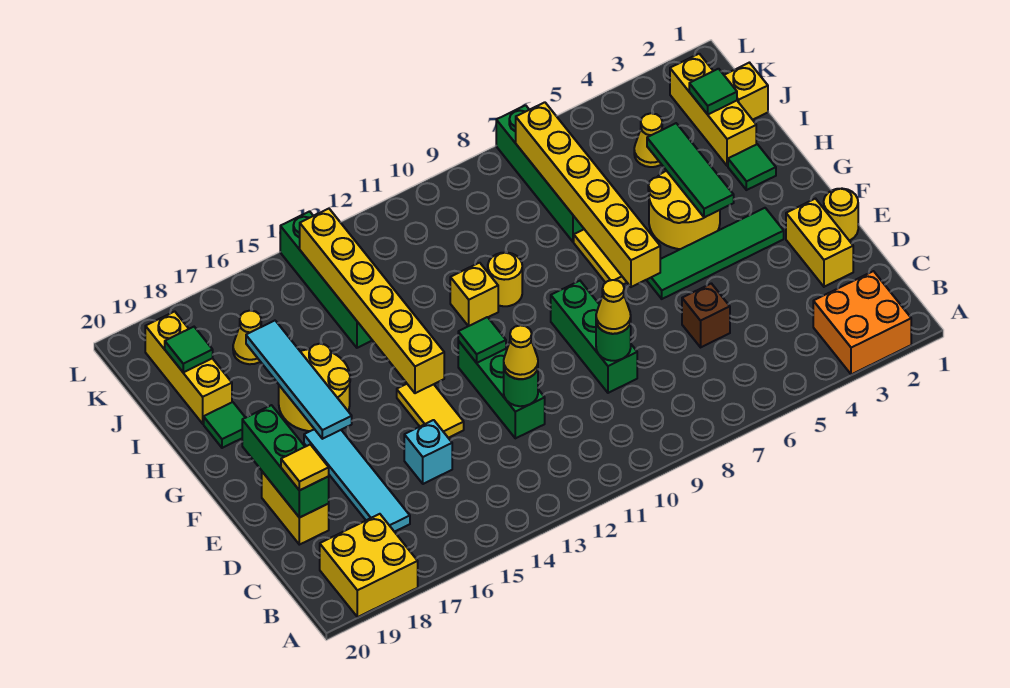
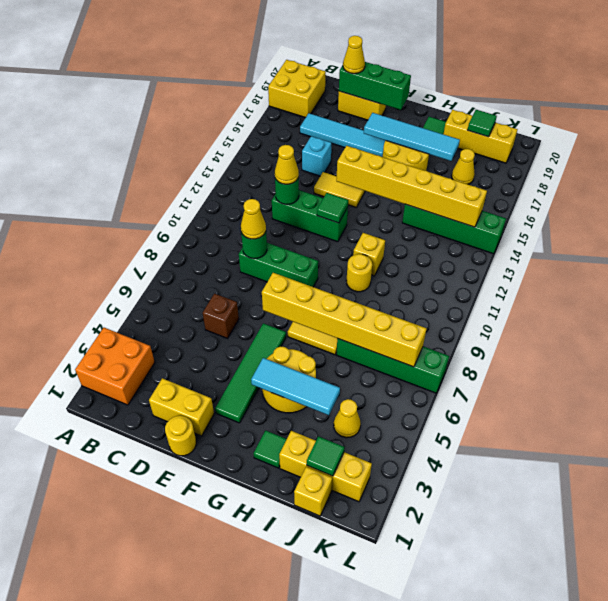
yellow tile D19 level 3 -> yellow cone D19 level 3
green tile G4:I4 level 2 -> cyan tile G4:I4 level 2

